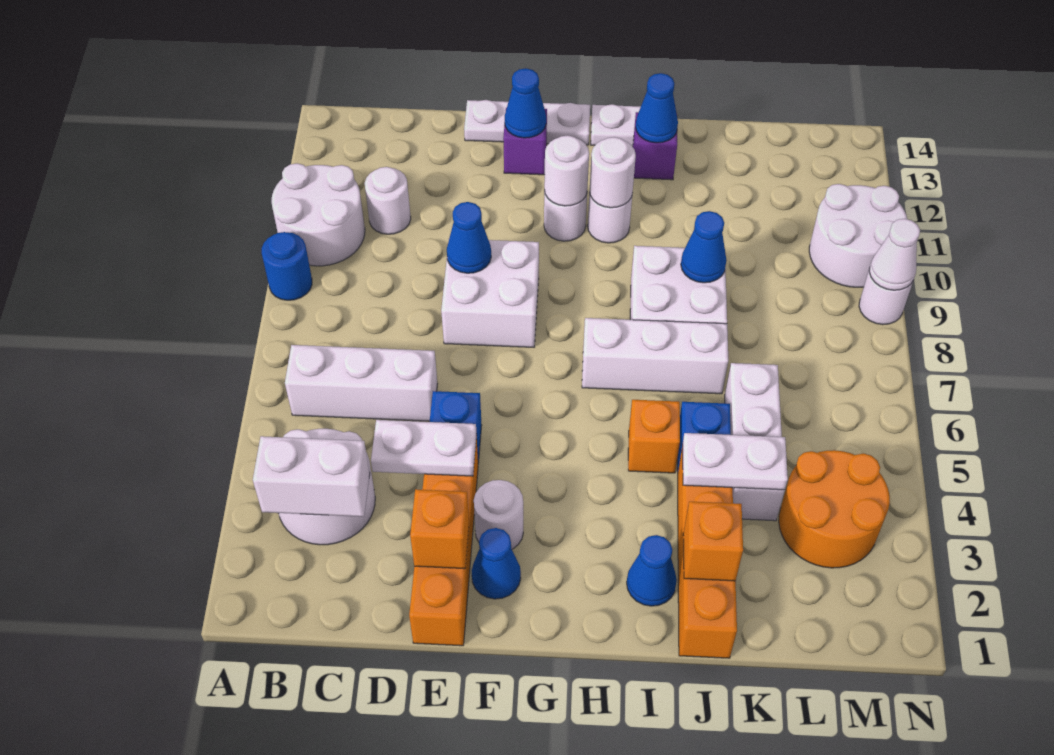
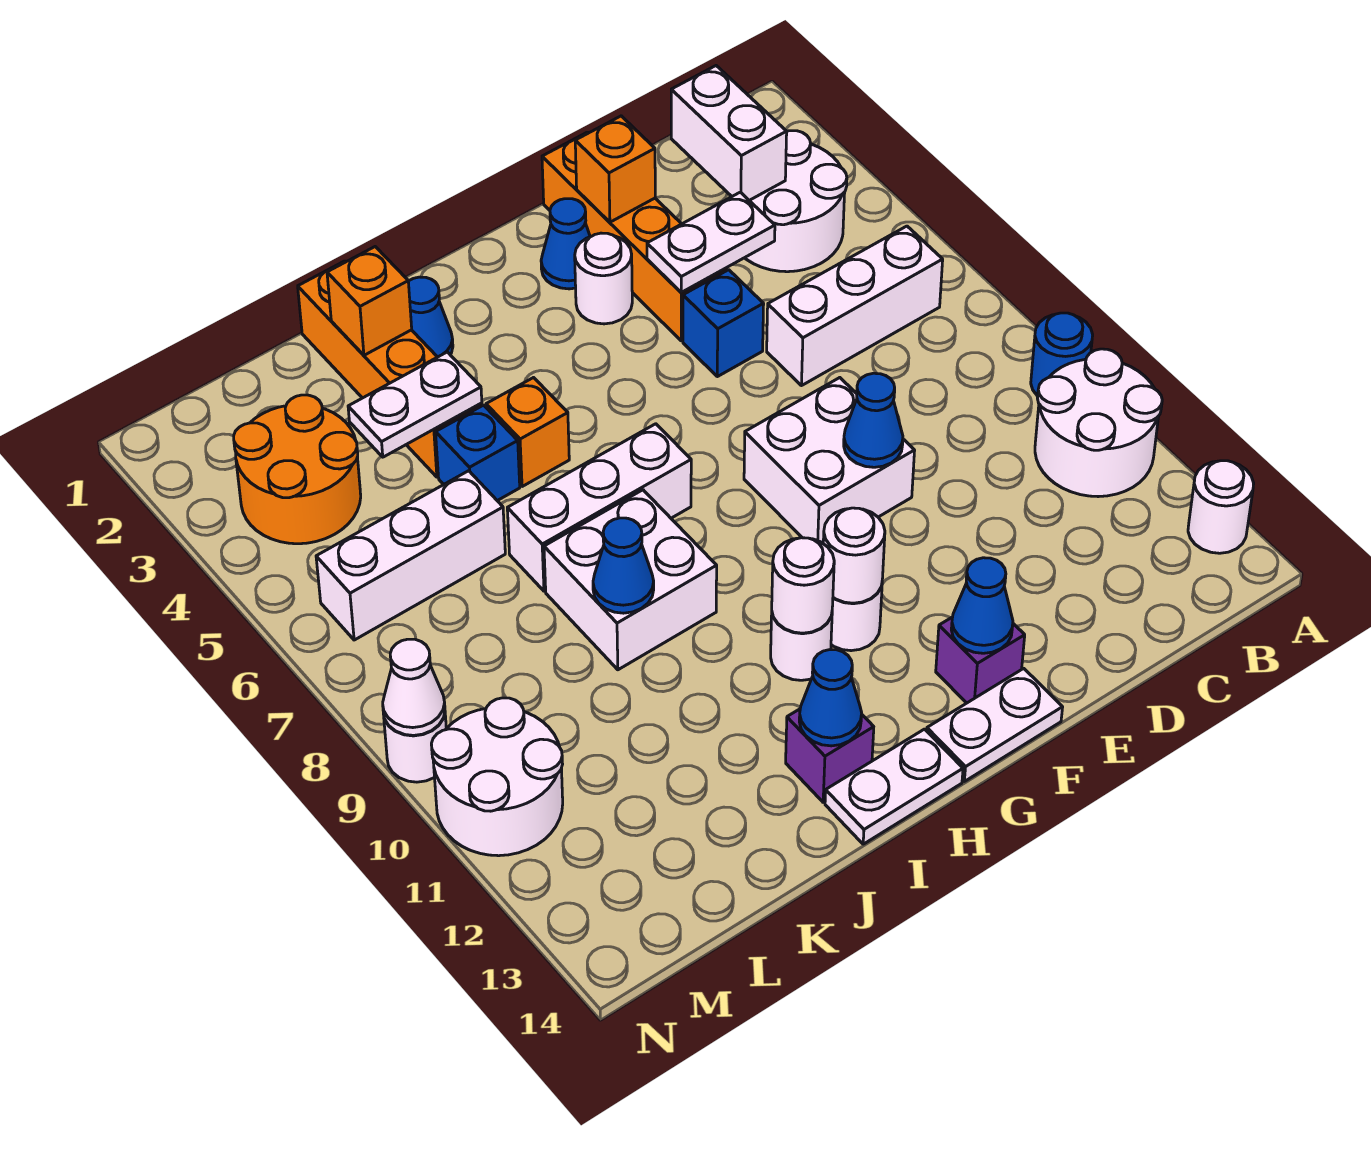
white brick B3:C3 level 2 -> white brick C2:C3 level 2
white round brick C11 level 1 -> white round brick A13 level 1
white plate E14:G14 level 1 -> white plate F14:G14 level 1
white brick K4:K6 level 1 -> white brick K6:M6 level 1

